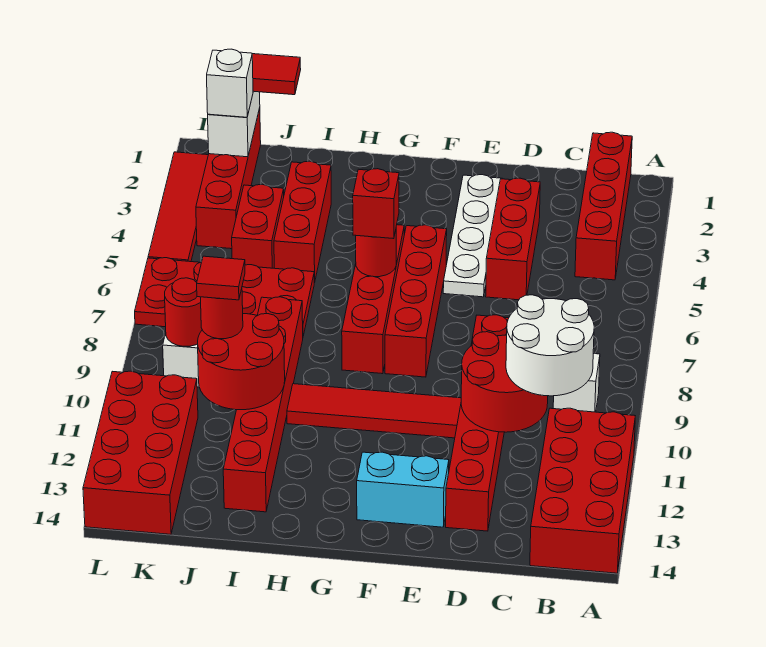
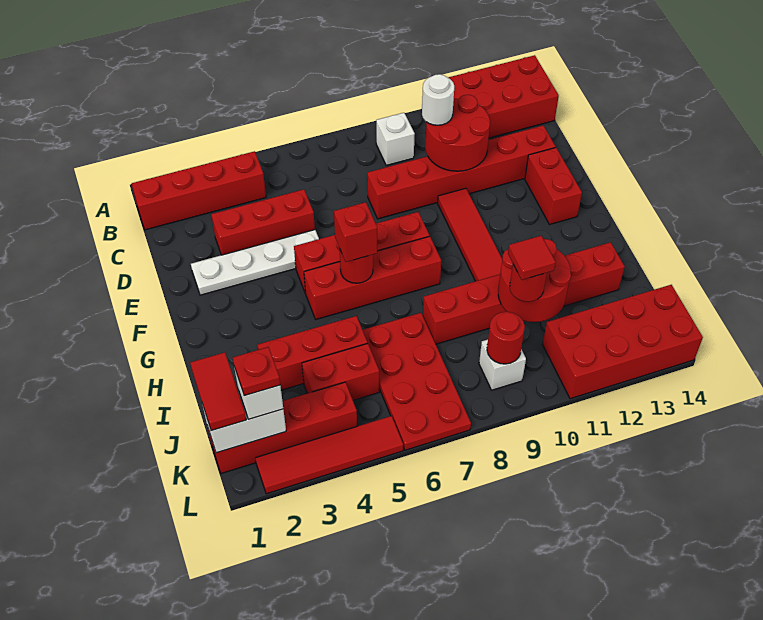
white round brick B10:C11 level 3 -> white round brick C10 level 3
cyan brick E13:F13 level 1 -> red brick E13:F13 level 1
none -> red plate K2 level 4

